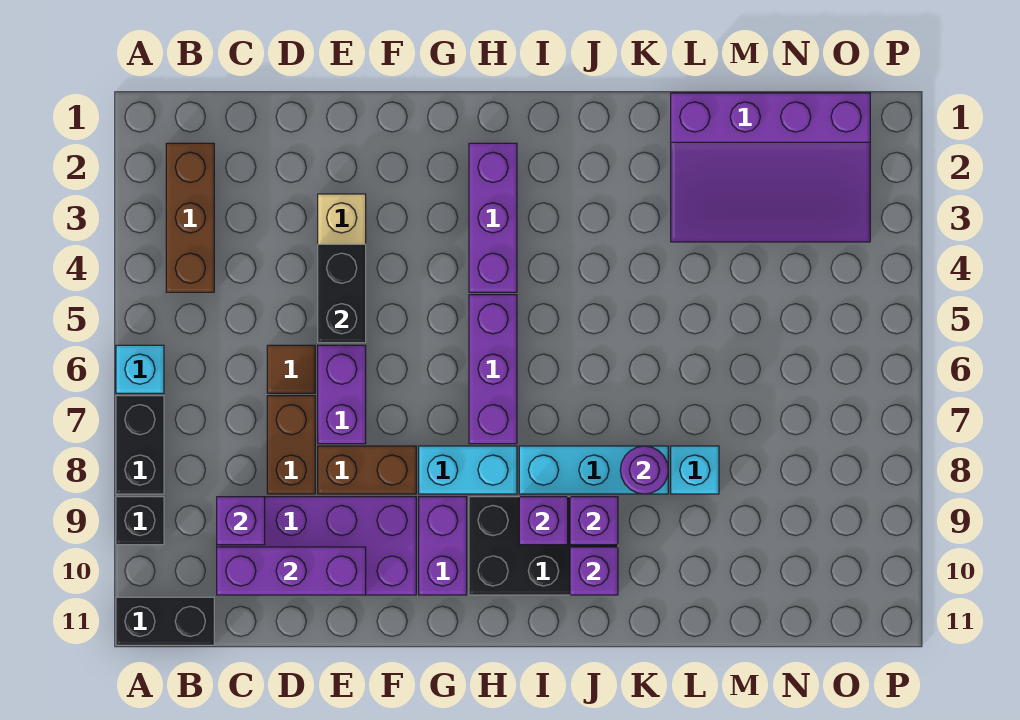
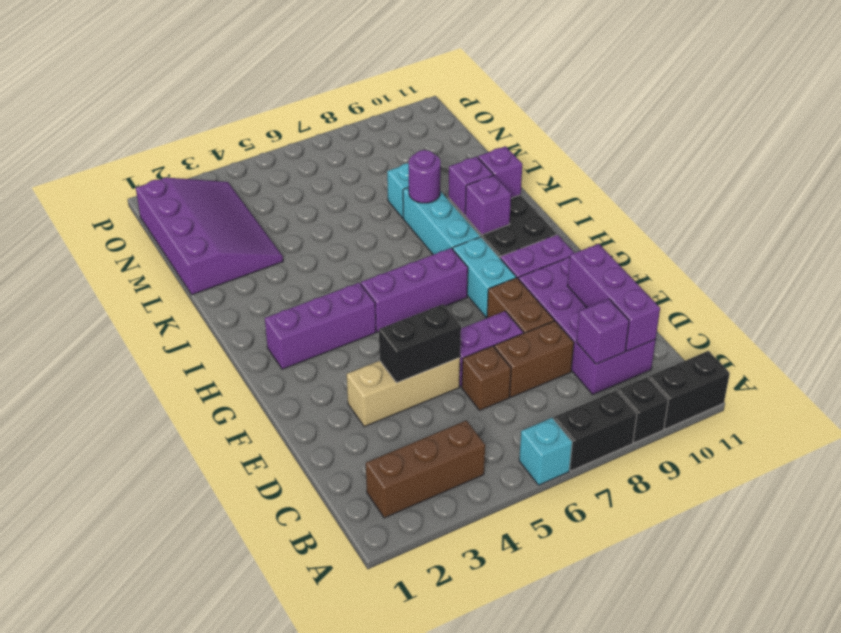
black brick A11:B11 level 1 -> black brick A10:A11 level 1
brown tile D6 level 1 -> brown brick D6 level 1

